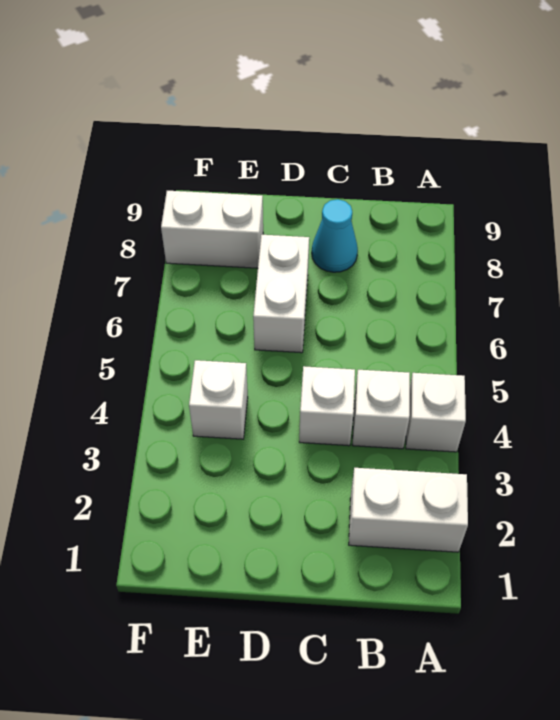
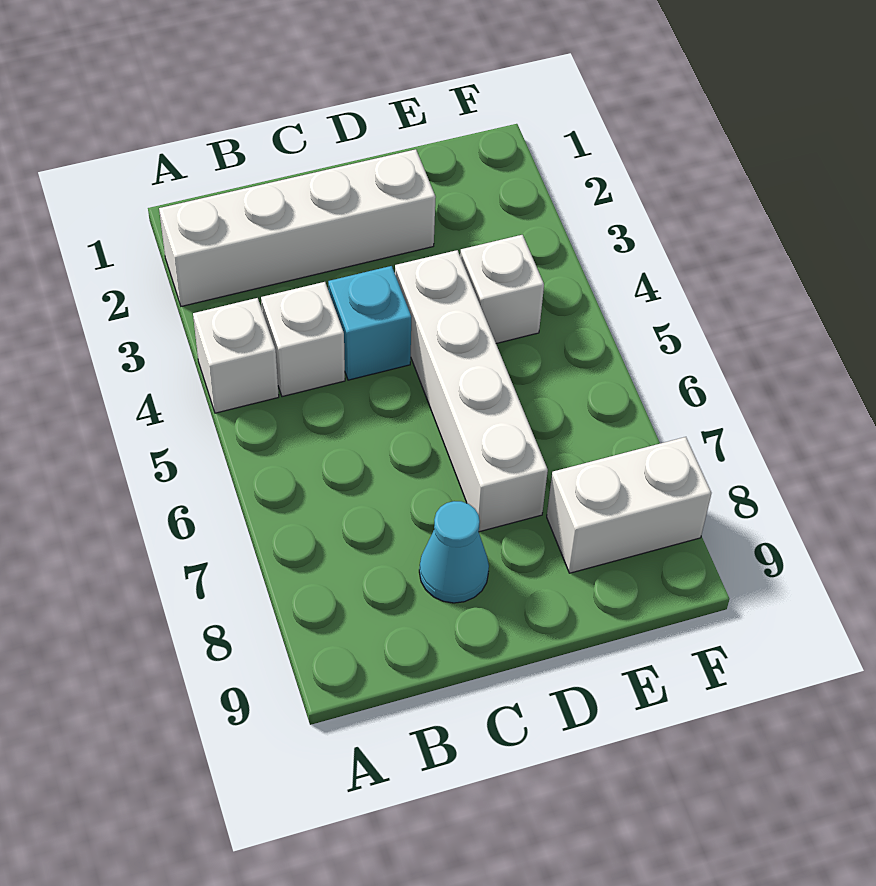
white brick A2:B2 level 1 -> white brick A2:D2 level 1
white brick C4 level 1 -> cyan brick C4 level 1
white brick D6:D7 level 1 -> white brick D4:D7 level 1

